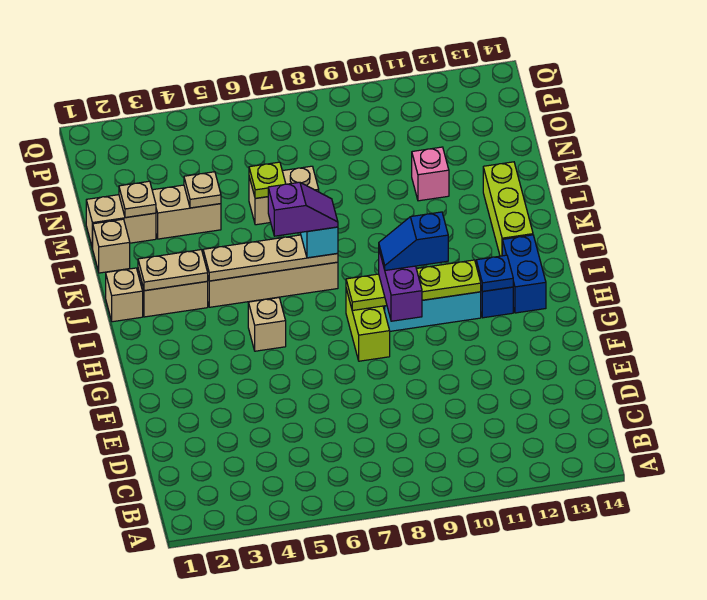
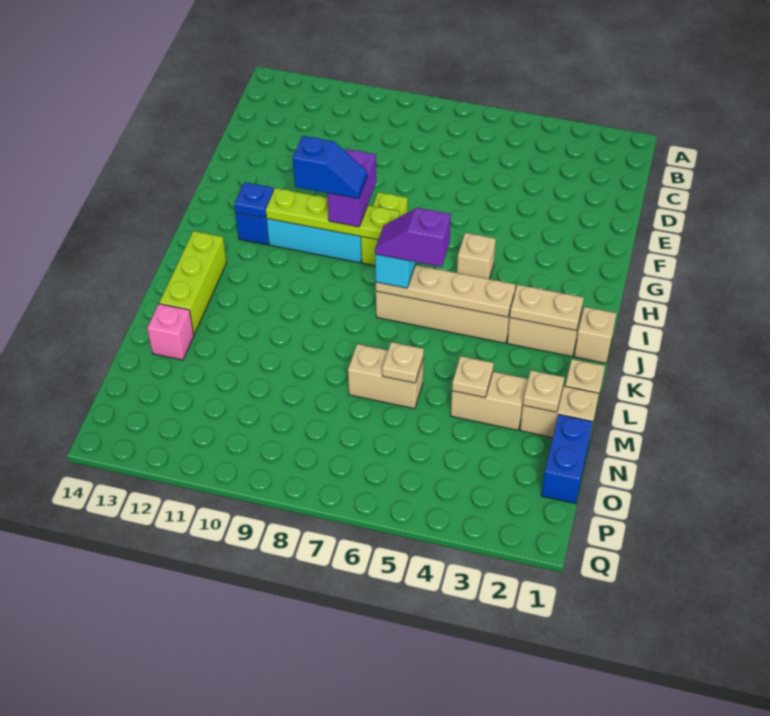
blue brick H13:I13 level 1 -> blue brick N1:O1 level 1
lime plate M6 level 2 -> tan plate M6 level 2
pink brick M11 level 1 -> pink brick M13 level 1

